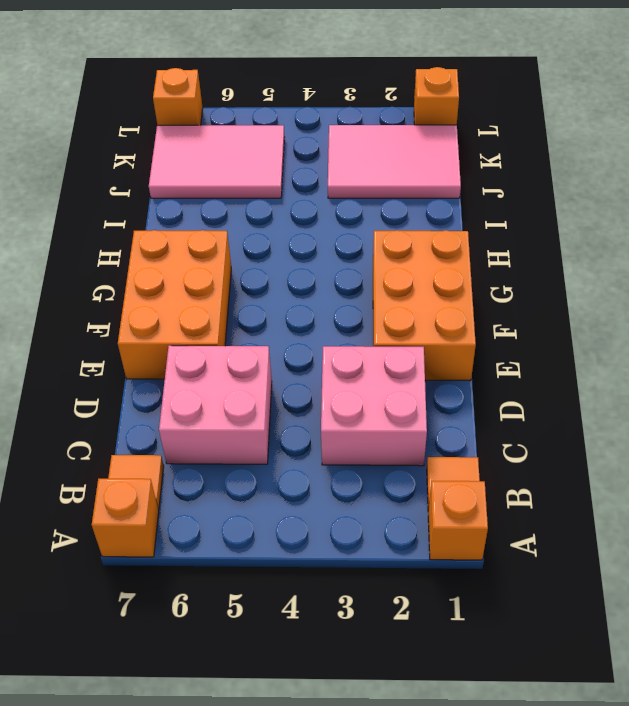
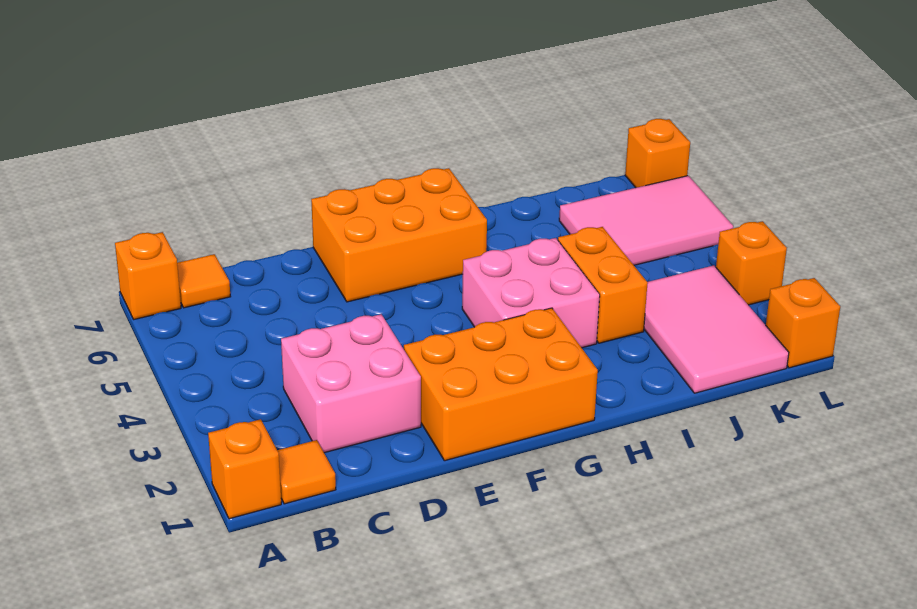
pink brick C5:D6 level 1 -> pink brick G3:H4 level 1
none -> orange brick I3:I4 level 1
pink tile J5:K7 level 1 -> pink tile J5:L6 level 1
none -> orange brick L3 level 1

